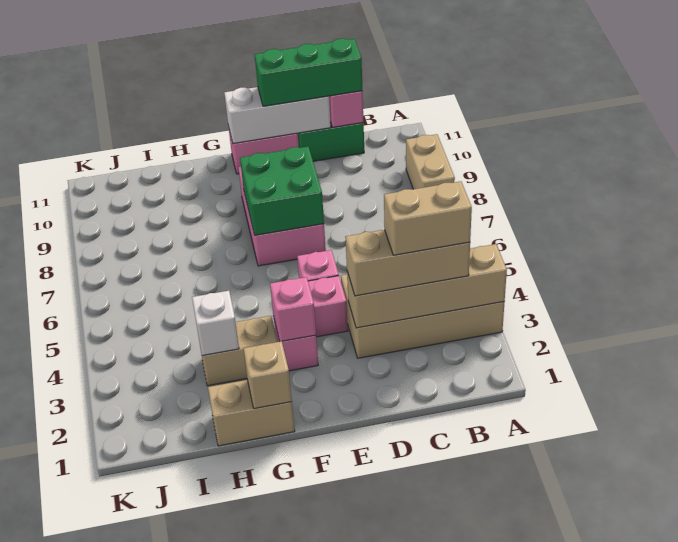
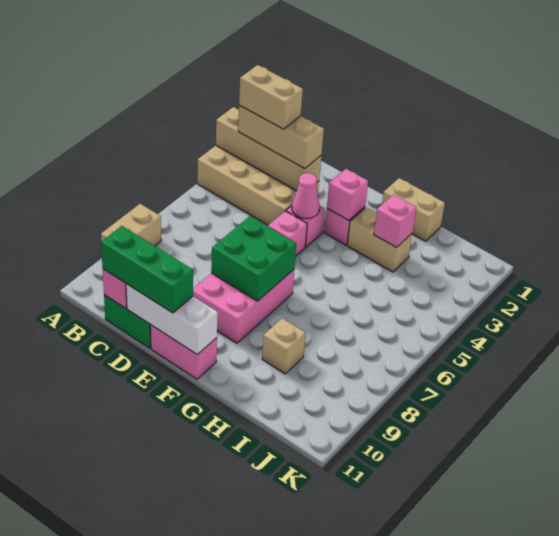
none -> pink cone E4 level 2
tan brick G1 level 2 -> tan brick H9 level 1
white brick H3 level 2 -> pink brick H3 level 2

